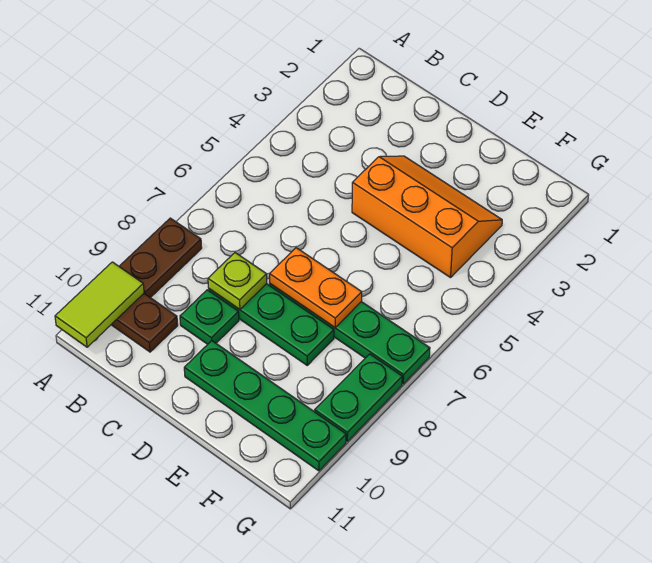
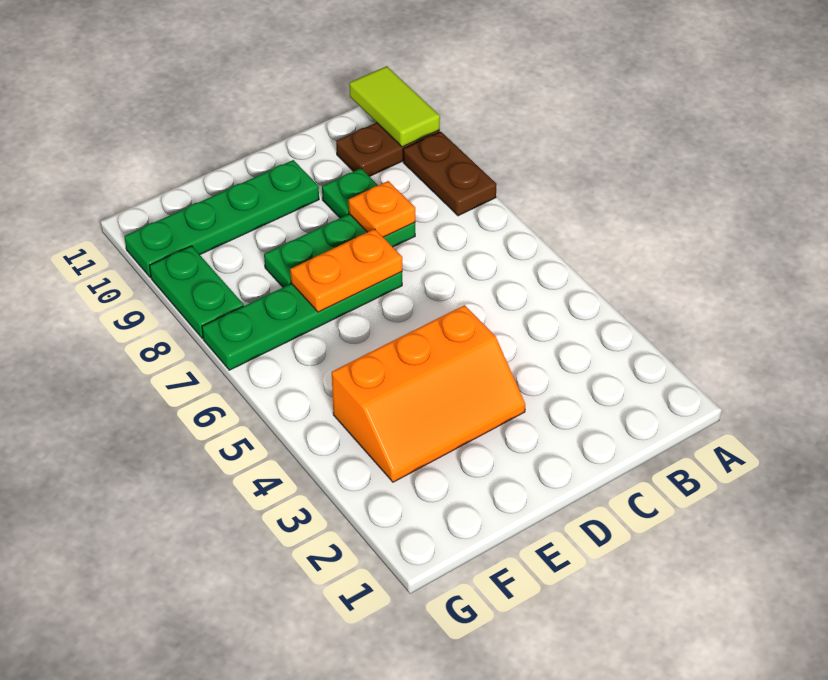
lime plate C8 level 2 -> orange plate C8 level 2

